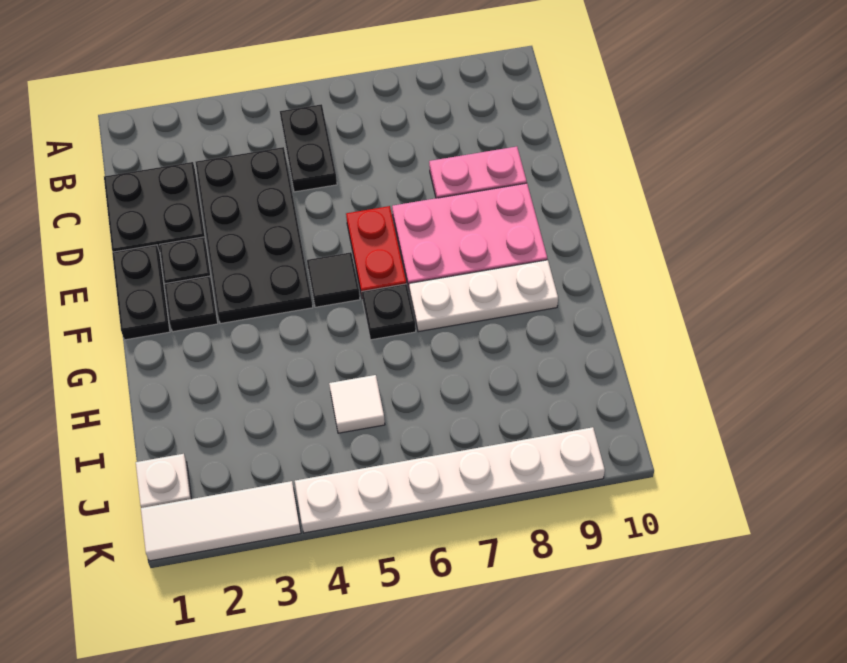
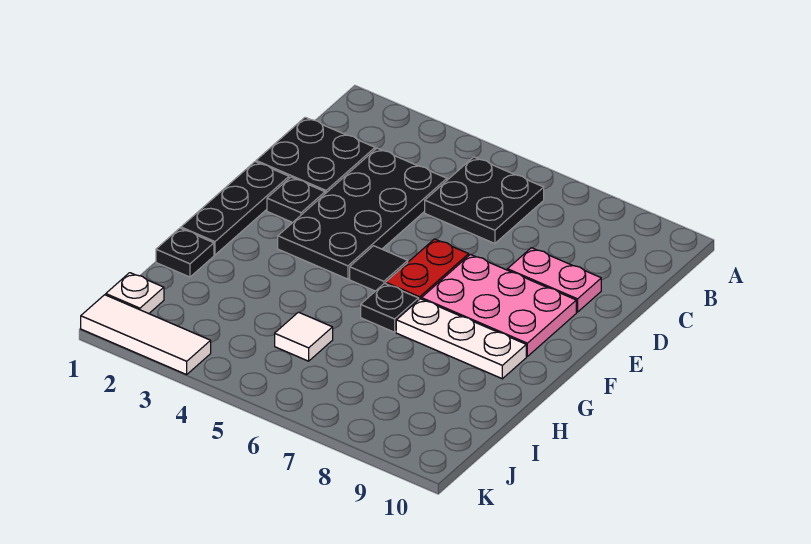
black plate B5:C5 level 1 -> black plate B5:C6 level 1
black plate E1:F1 level 1 -> black plate E1:G1 level 1
black plate F2 level 1 -> black plate H1 level 1
white plate K4:K9 level 1 -> none

